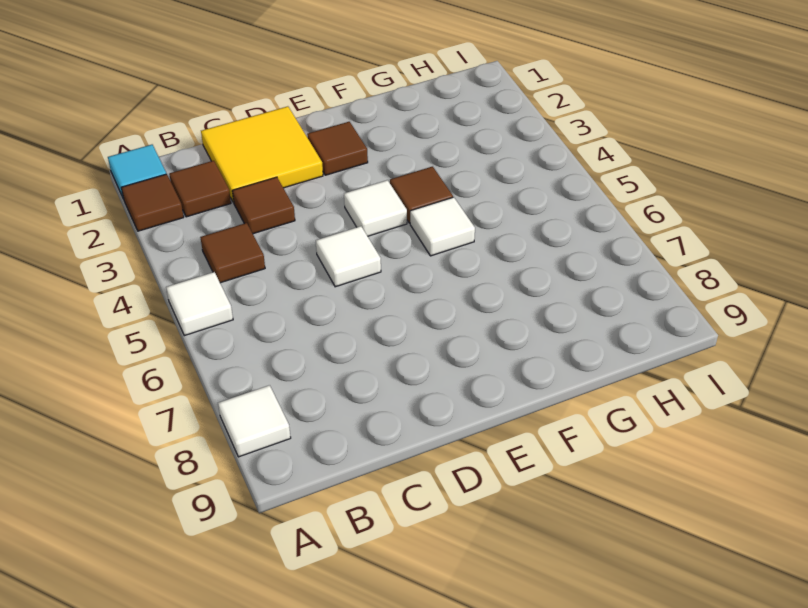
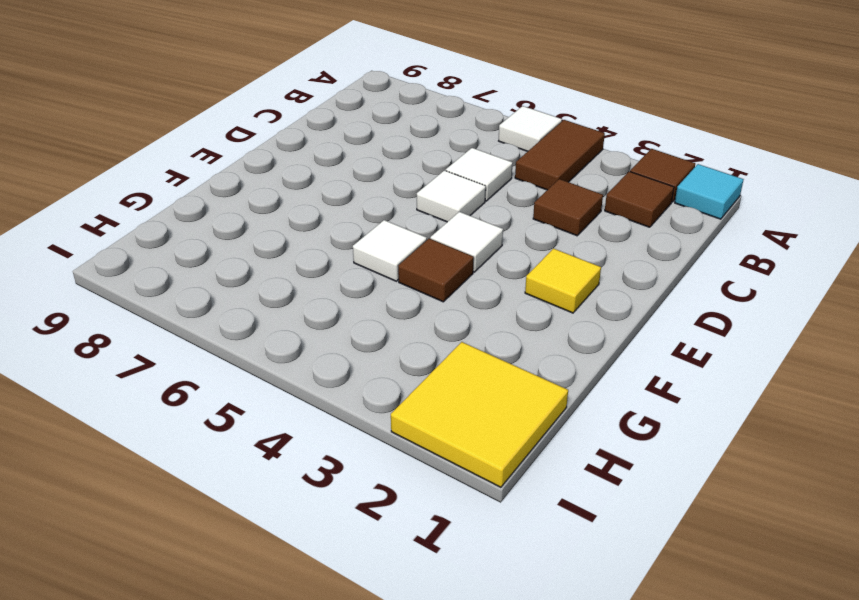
white tile A8 level 1 -> white tile C5 level 1
brown tile B4 level 1 -> brown tile A4:B4 level 1
yellow tile C1:D2 level 1 -> yellow tile H1:I2 level 1
brown tile E2 level 1 -> yellow tile E2 level 1

